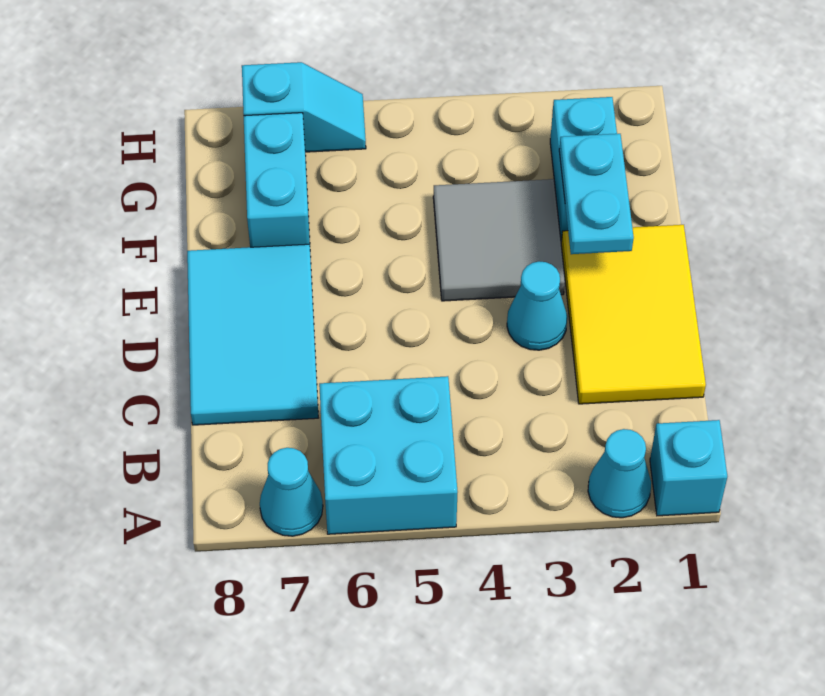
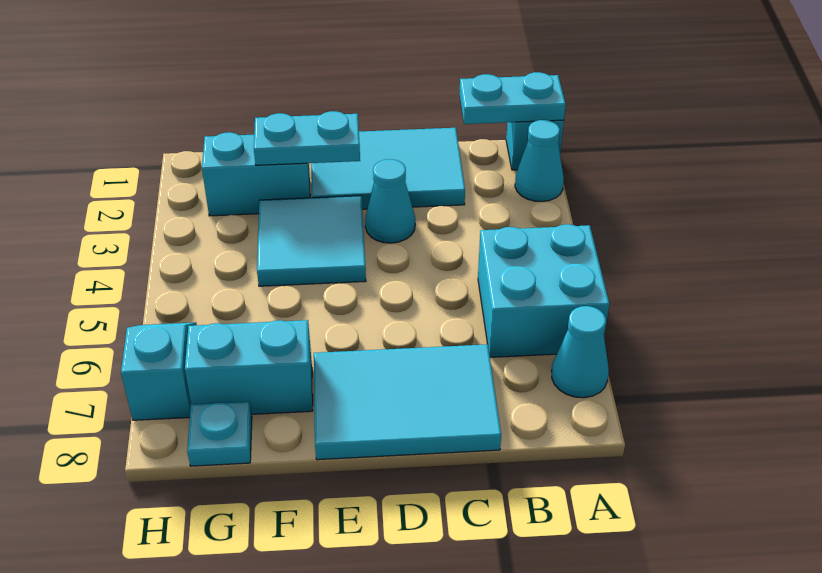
none -> cyan plate A1:B1 level 2
yellow tile C1:E2 level 1 -> cyan tile C1:E2 level 1
grey tile E3:F4 level 1 -> cyan tile E3:F4 level 1
none -> cyan plate G8 level 1

